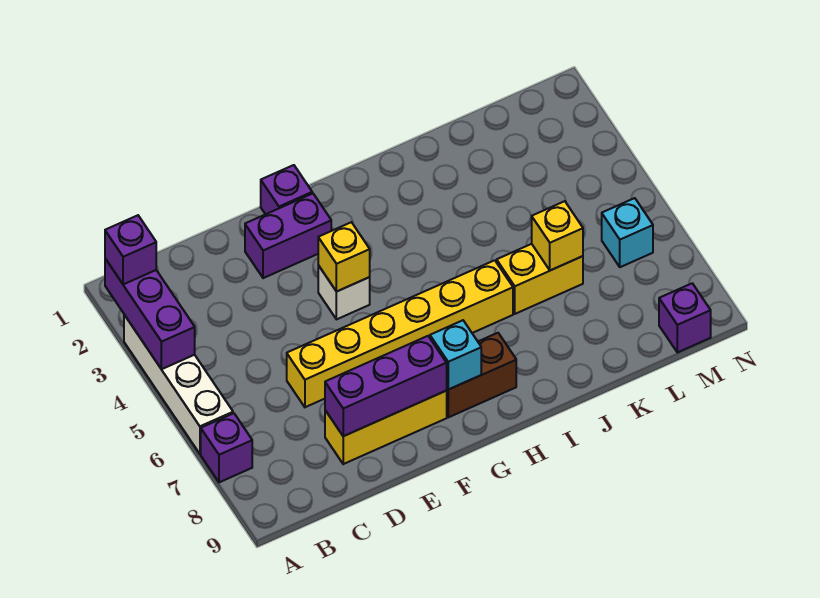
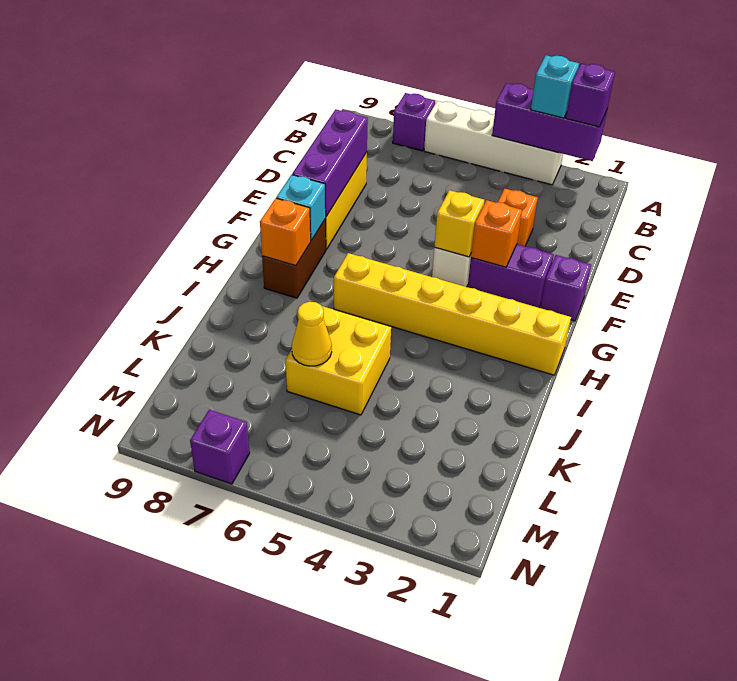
none -> orange brick D3 level 1
yellow brick D6:I6 level 1 -> yellow brick H1:H6 level 1
purple brick E2:F2 level 1 -> purple brick F2:F3 level 1
none -> orange brick F3 level 2
none -> orange brick H8 level 2
yellow brick J6:K6 level 1 -> yellow brick J5:K6 level 1
yellow brick K6 level 2 -> yellow cone K6 level 2
cyan brick M6 level 1 -> cyan brick A3 level 3
purple brick M9 level 1 -> purple brick N7 level 1

